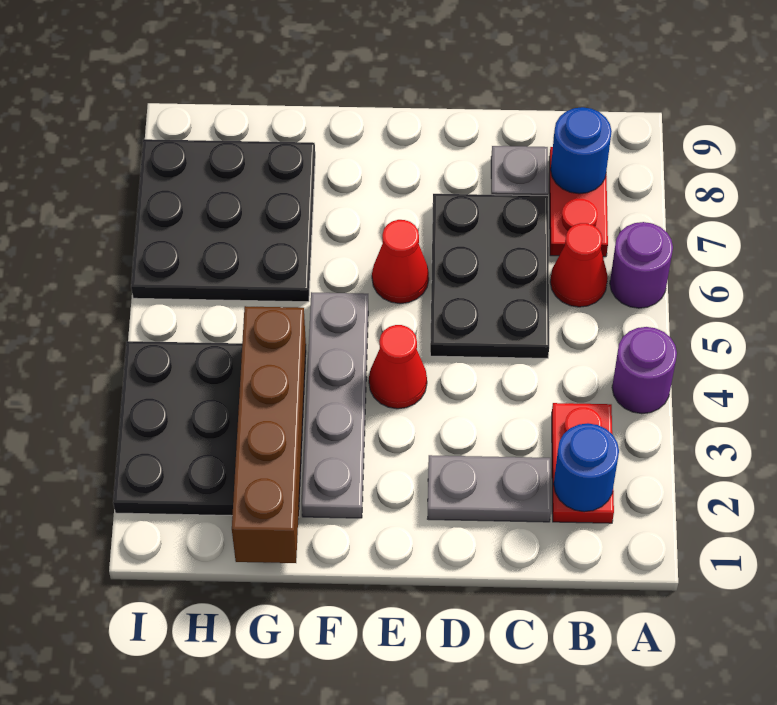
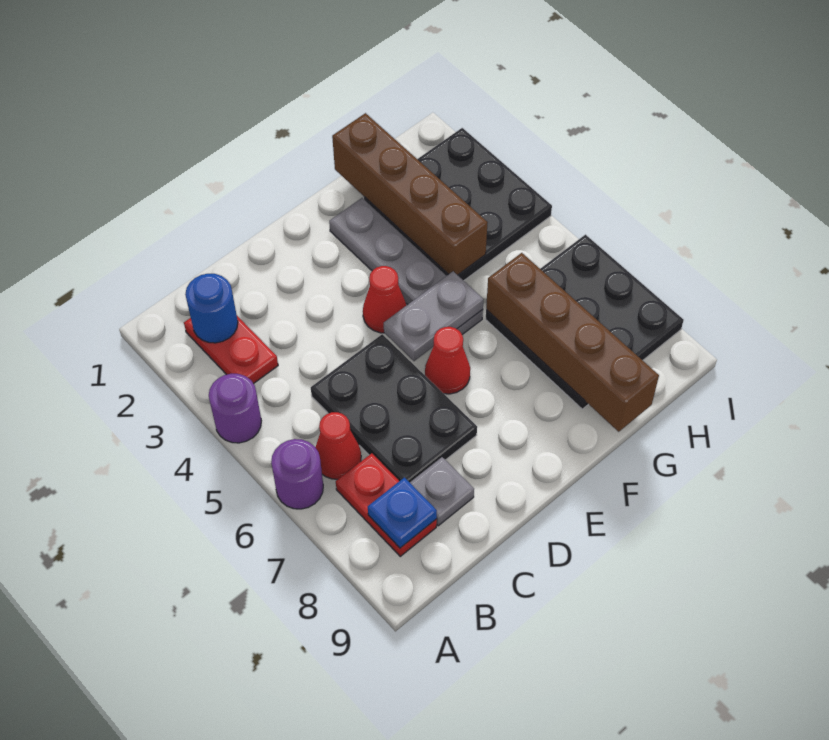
blue round brick B8 level 2 -> blue plate B8 level 2
grey plate C2:D2 level 1 -> grey plate E5:F5 level 2
none -> brown brick G6:G9 level 2

